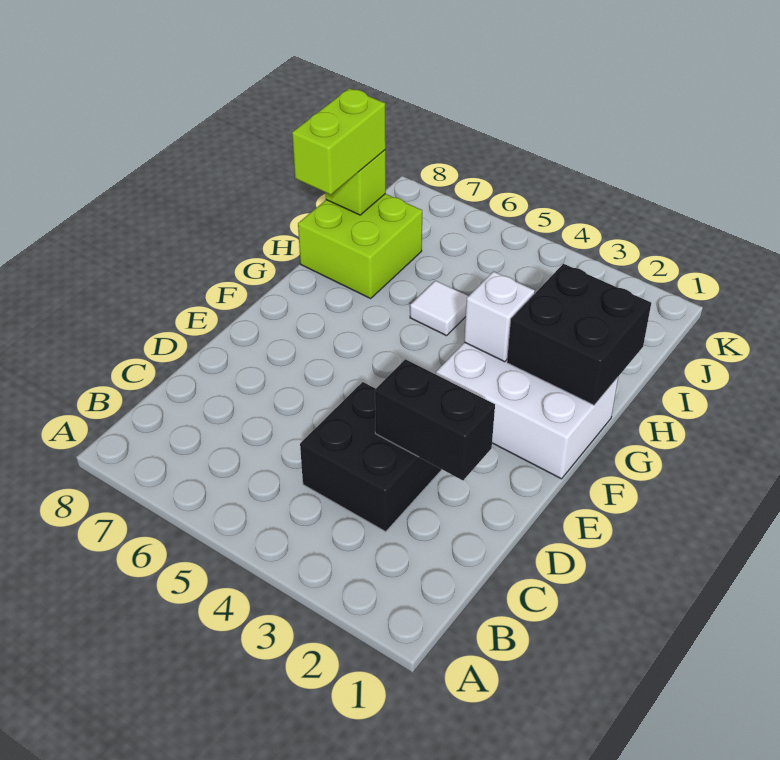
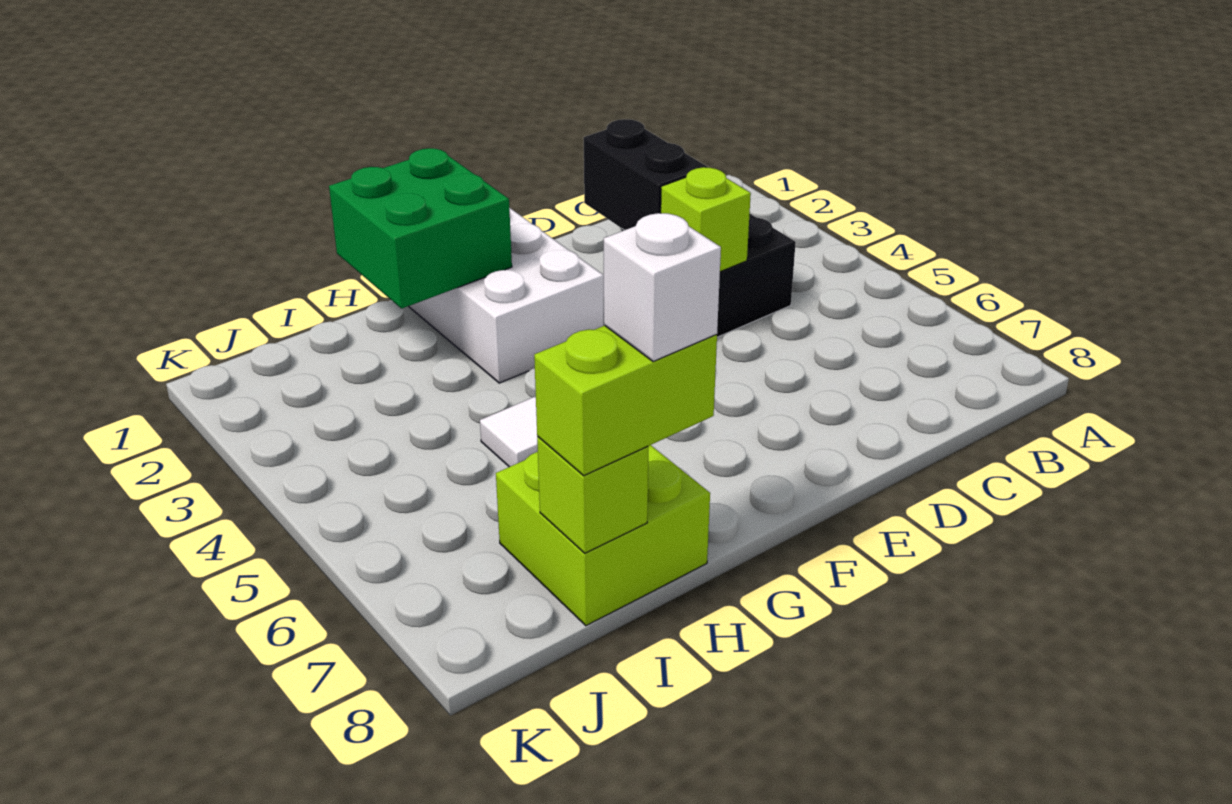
none -> lime brick D4 level 2
black brick G1:H2 level 2 -> green brick G1:H2 level 2
white brick G3 level 2 -> white brick H8 level 4

